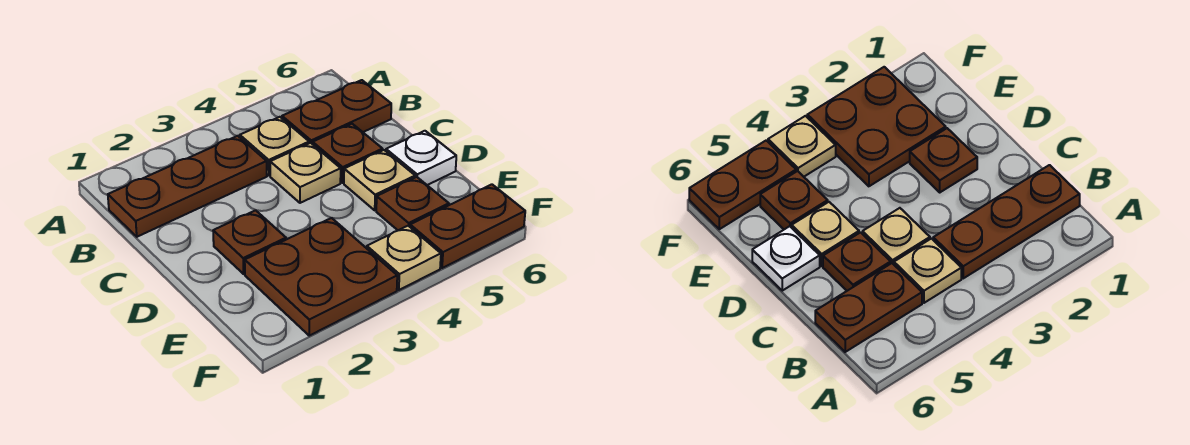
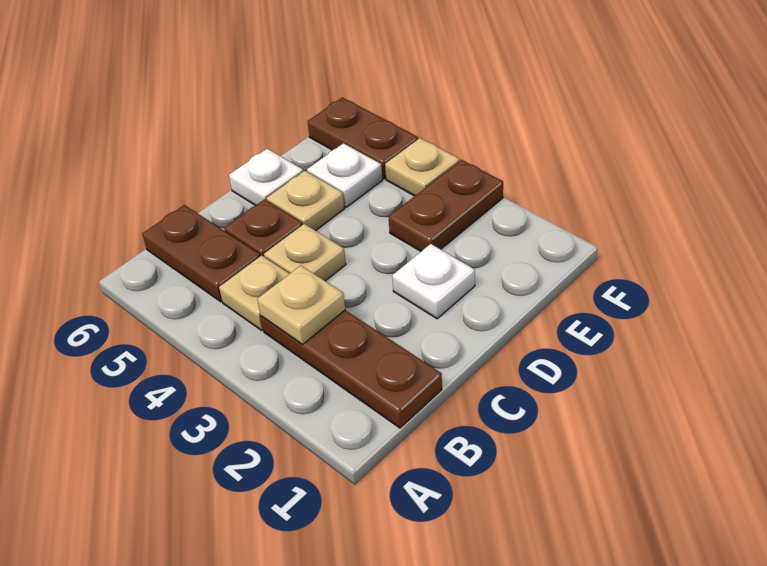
none -> tan plate B3 level 2
brown plate D2 level 1 -> white plate D2 level 1
brown plate E2:F3 level 1 -> brown plate E3:F3 level 1
brown plate E5 level 1 -> white plate E5 level 1

